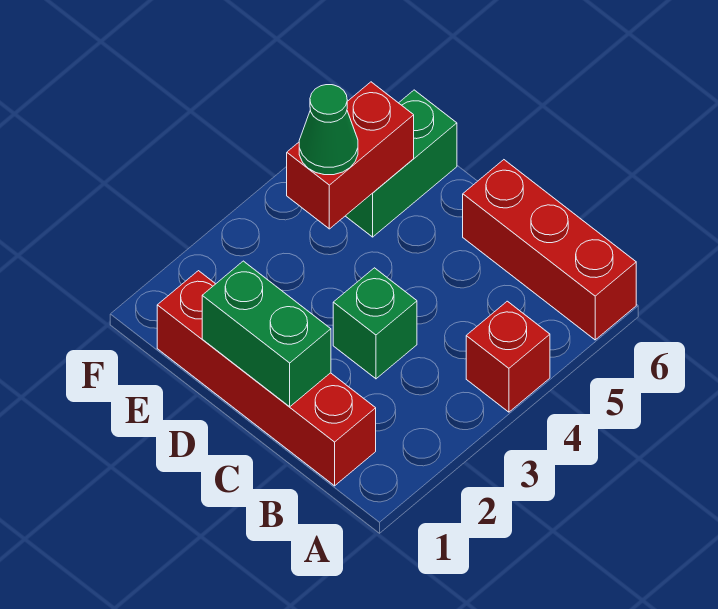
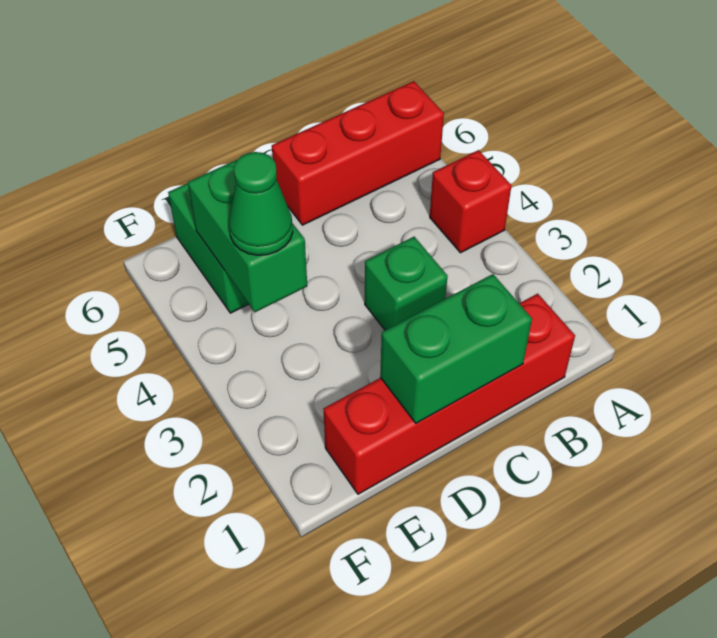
red brick E4:E5 level 2 -> green brick E4:E5 level 2

